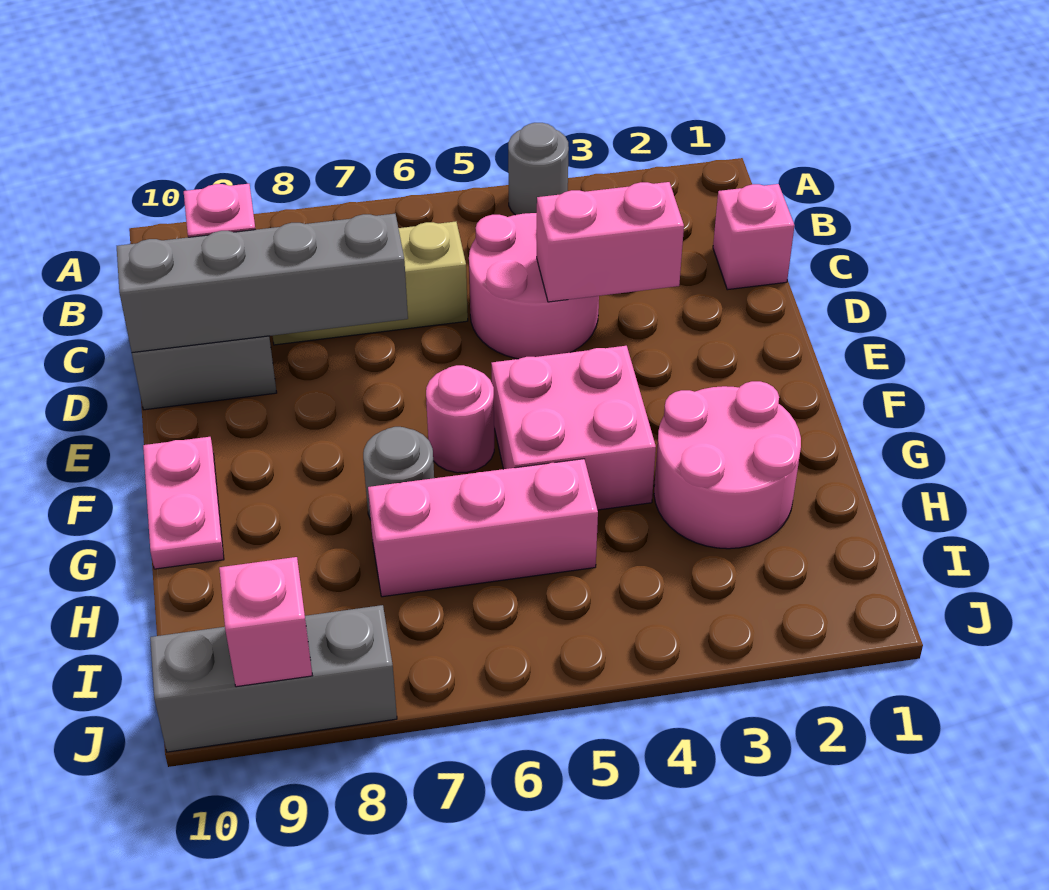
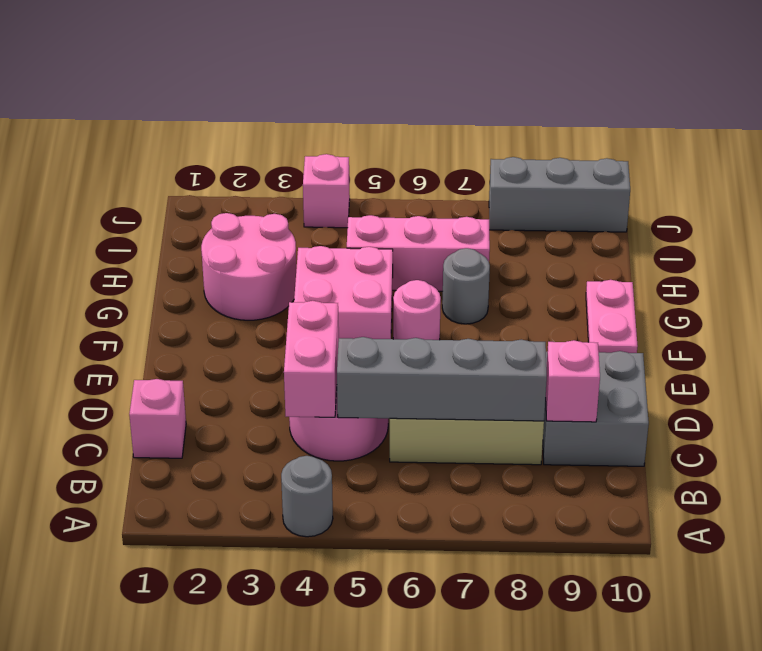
pink brick D3:D4 level 2 -> pink brick C4:D4 level 2
grey brick D7:D10 level 2 -> grey brick C5:C8 level 2
pink brick J9 level 2 -> pink brick J4 level 1

